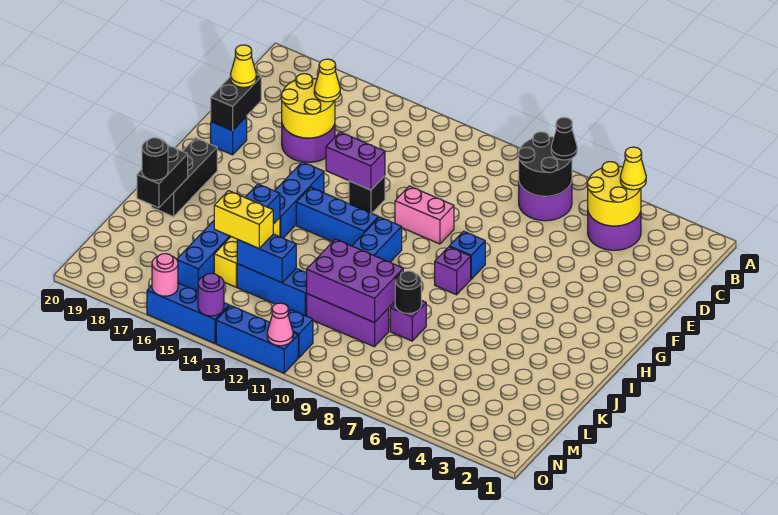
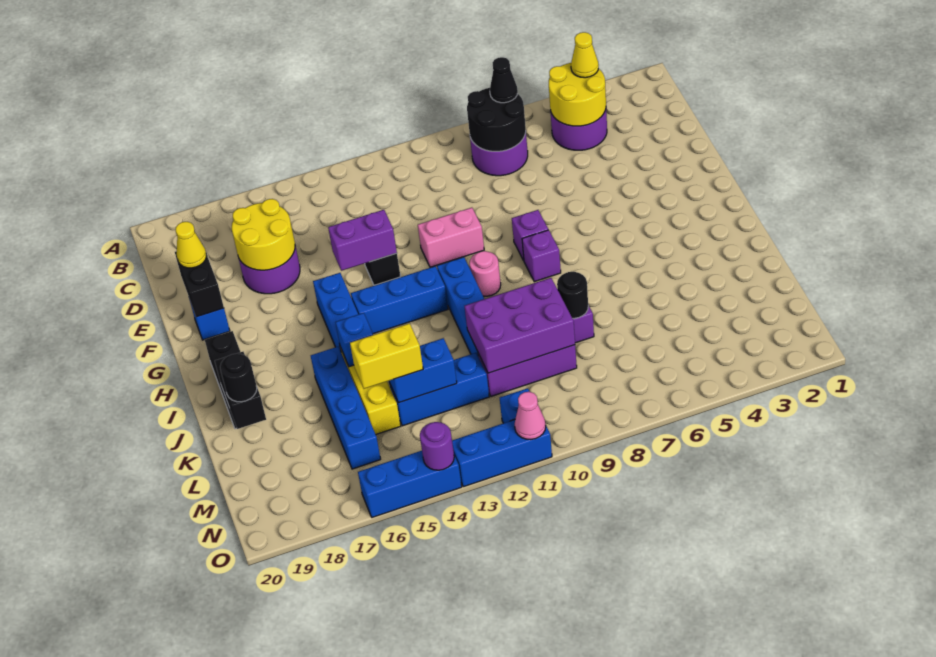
yellow cone D16 level 3 -> none
blue brick G8 level 1 -> purple brick G8 level 1
pink round brick O16 level 2 -> pink round brick H10 level 1

